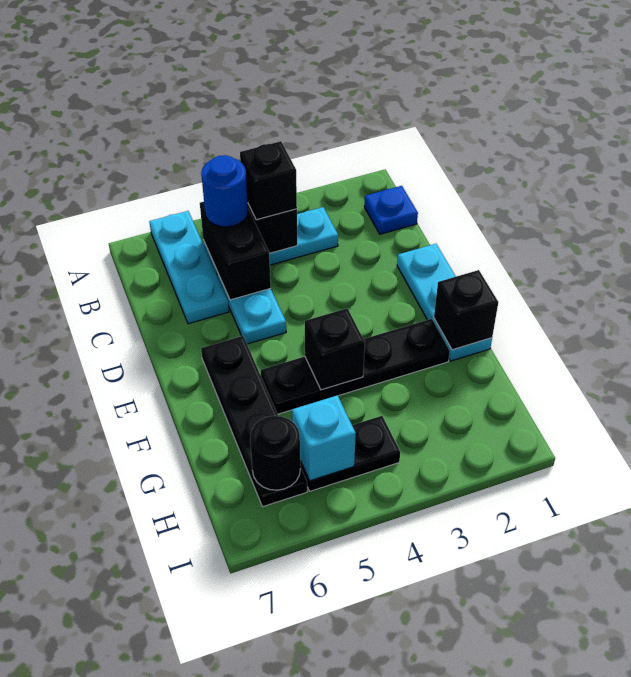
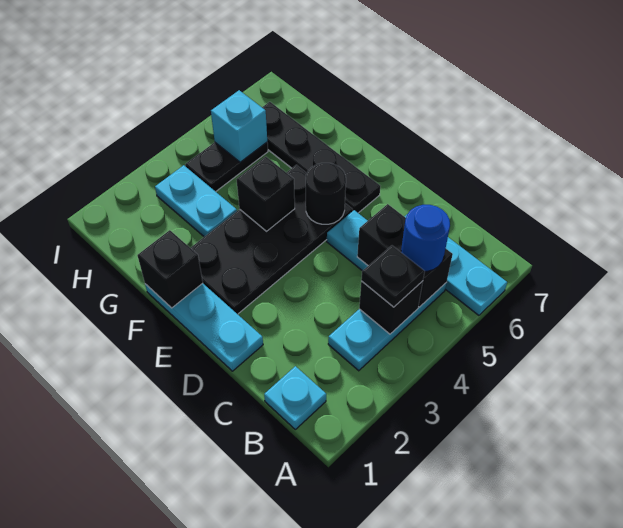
blue plate B1 level 1 -> cyan plate B1 level 1
black brick B4 level 3 -> black plate B4 level 3
black plate F2:F5 level 1 -> black plate E2:F5 level 1
none -> cyan plate G3:H3 level 1
black round brick H6 level 2 -> black round brick E5 level 2

